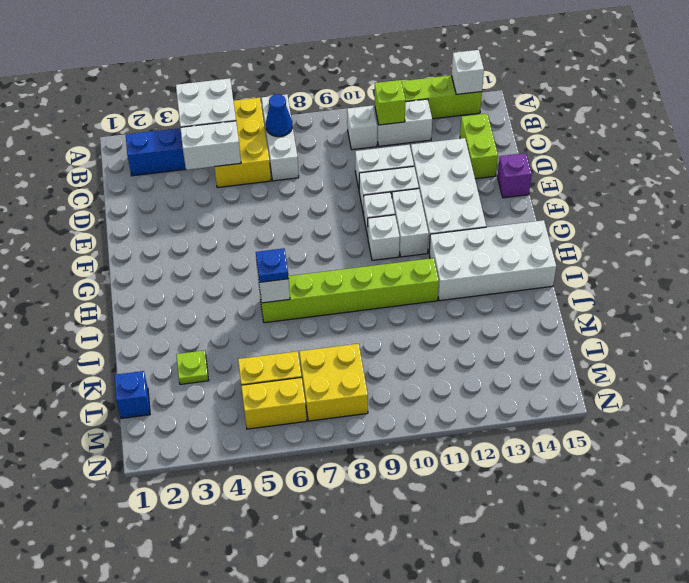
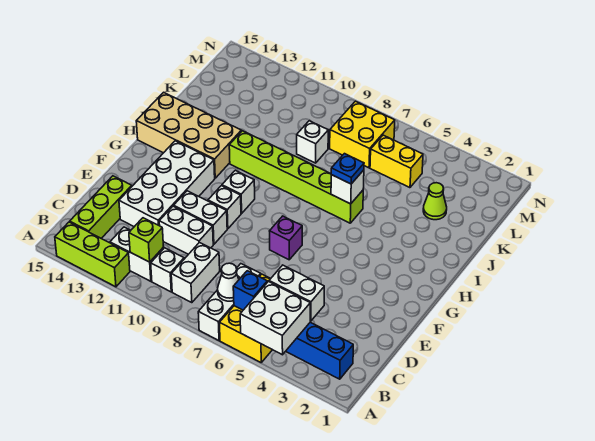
white brick A14 level 2 -> white brick K9 level 1
blue cone B7 level 2 -> white cone B7 level 2
lime brick C14:D14 level 1 -> lime brick B14:D14 level 1
purple brick E15 level 1 -> purple brick F7 level 1
white brick F11:G11 level 1 -> white brick B9:C9 level 1
white brick H12:I15 level 1 -> tan brick H12:I15 level 1
lime plate K3 level 1 -> lime cone K3 level 1
blue brick L1 level 1 -> blue brick B6 level 2
yellow brick M5:M6 level 1 -> none

